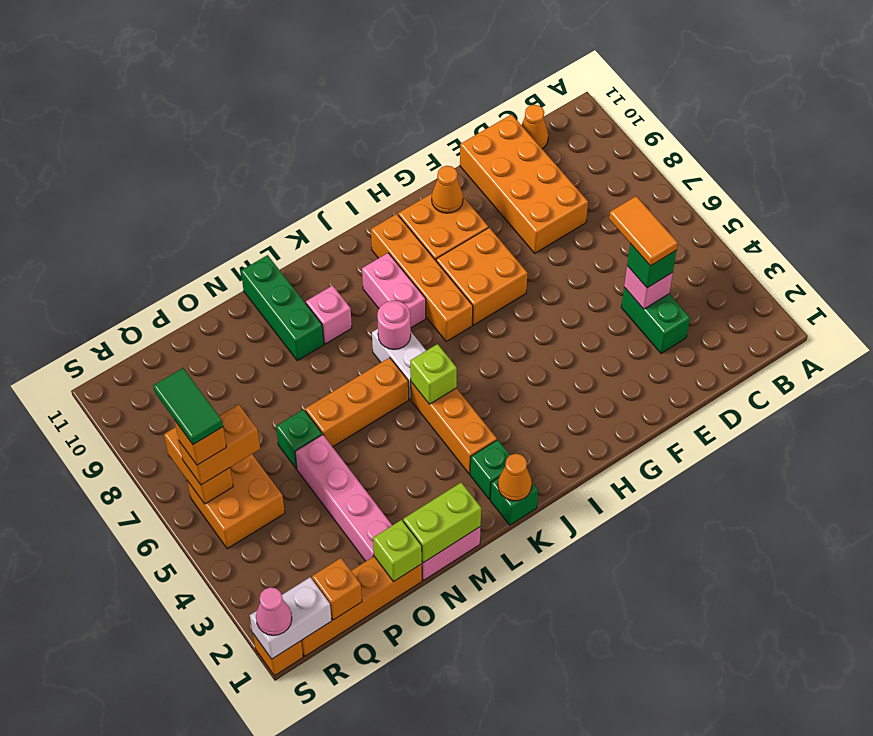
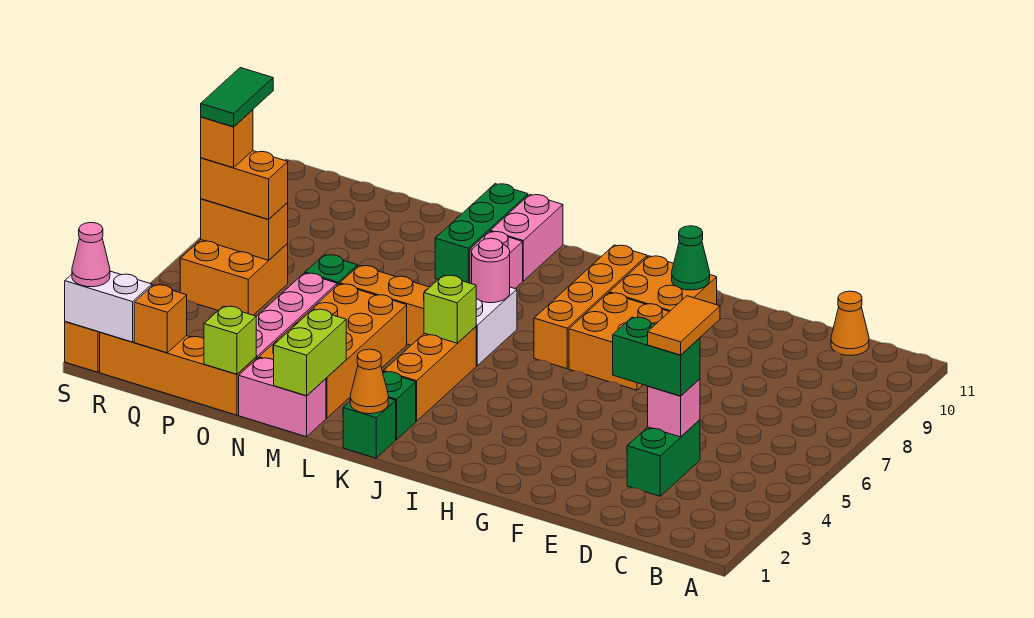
green brick D4 level 3 -> green brick D4:E4 level 3
orange brick D8:E11 level 1 -> orange brick M2:N5 level 1
orange cone G10 level 2 -> green cone G10 level 2
pink brick J8:J9 level 1 -> pink brick L10:L11 level 1
lime brick M1:N1 level 2 -> lime brick M1:M2 level 2
orange brick R6:R7 level 2 -> orange brick Q6:R6 level 2

